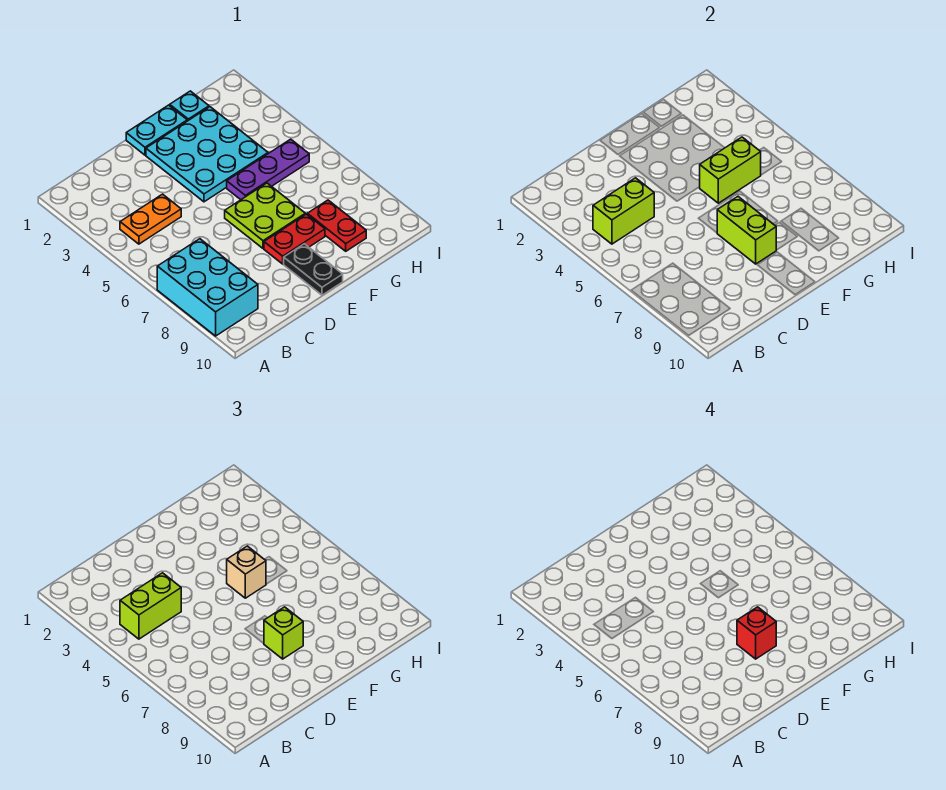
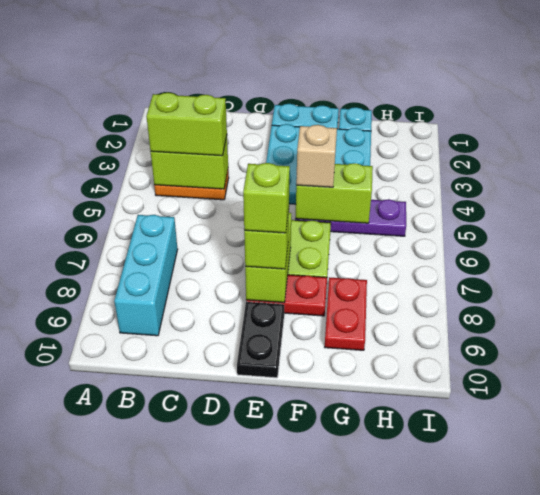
cyan brick A7:B9 level 1 -> cyan brick B7:B9 level 1
red brick E8 level 4 -> lime brick E8 level 4

